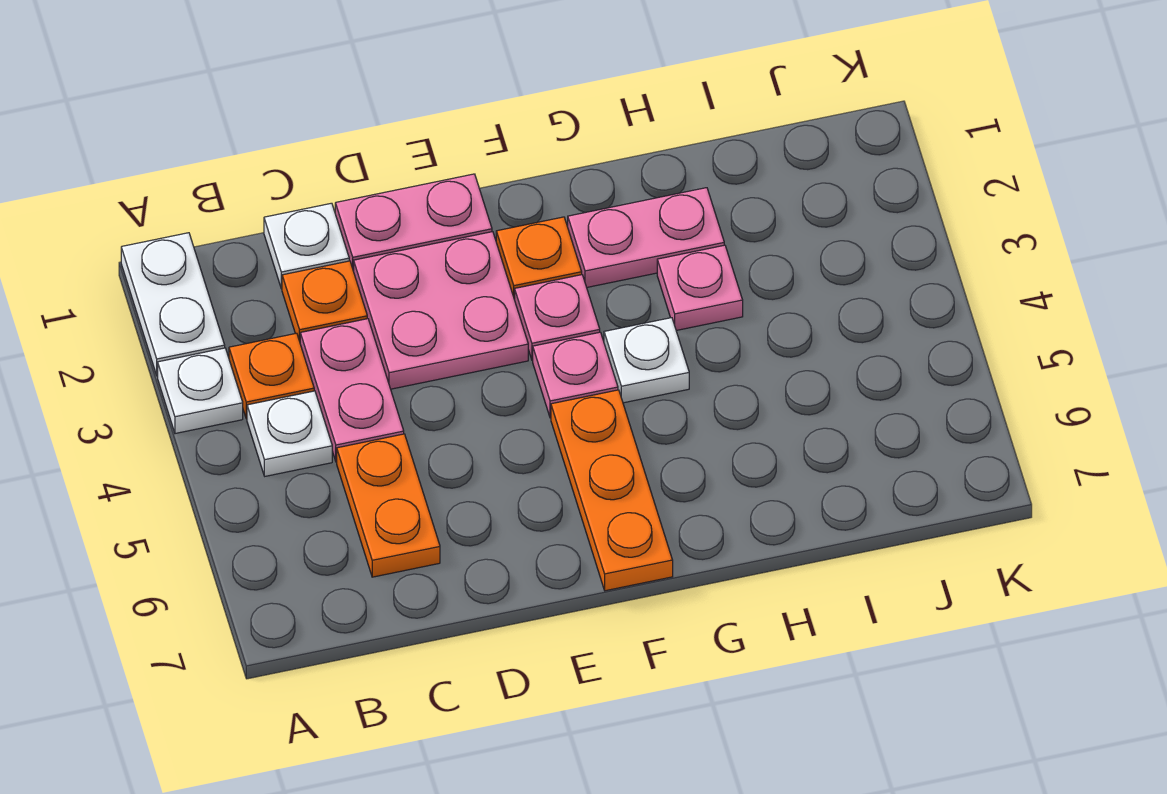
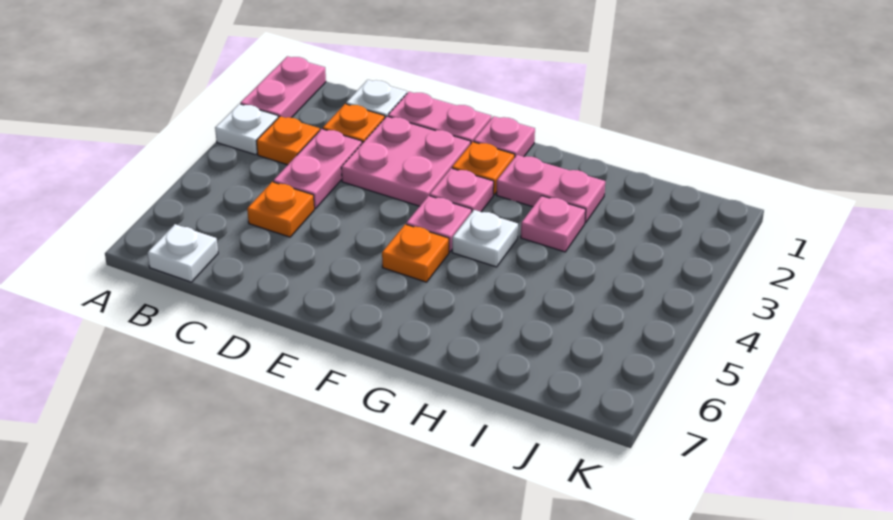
white plate A1:A2 level 1 -> pink plate A1:A2 level 1
white plate B4 level 1 -> white plate B7 level 1
orange plate C5:C6 level 1 -> orange plate C5 level 1
none -> pink plate F1 level 1
orange plate F5:F7 level 1 -> orange plate F5 level 1

